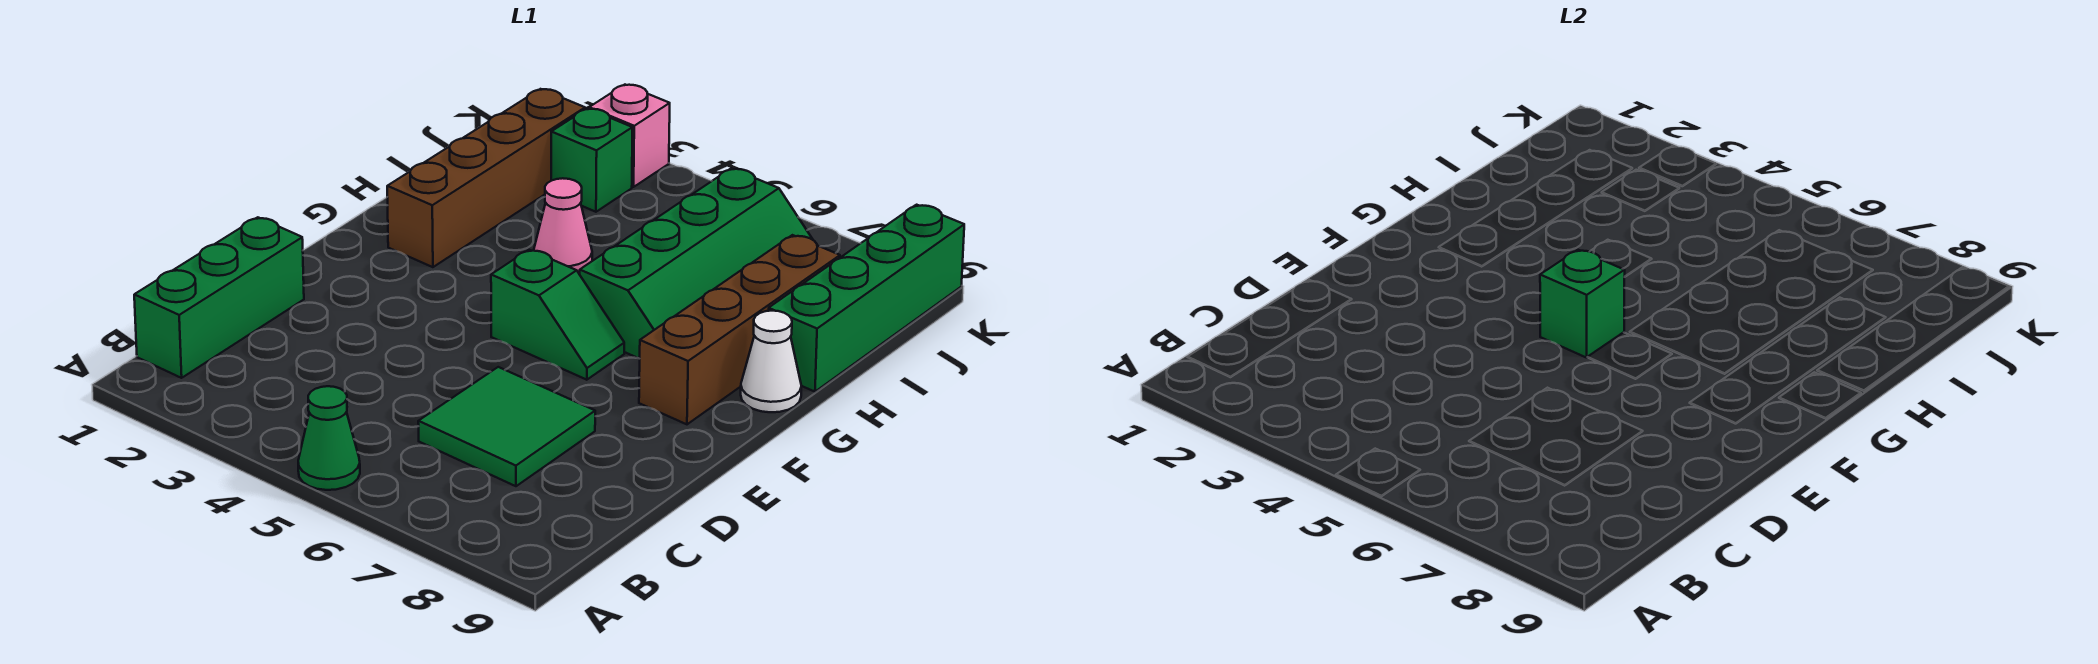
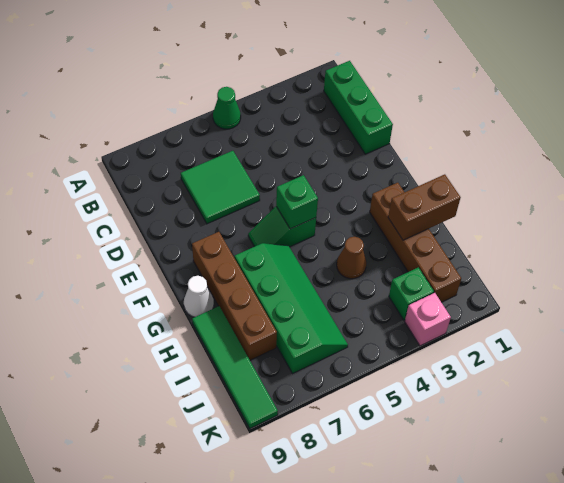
green slope G6:J7 level 1 top 6 -> green slope G6:J7 level 1 top 7
none -> brown brick H1:H2 level 2
pink cone H4 level 1 -> brown cone H4 level 1
green brick H9:K9 level 1 -> green tile H9:K9 level 1

